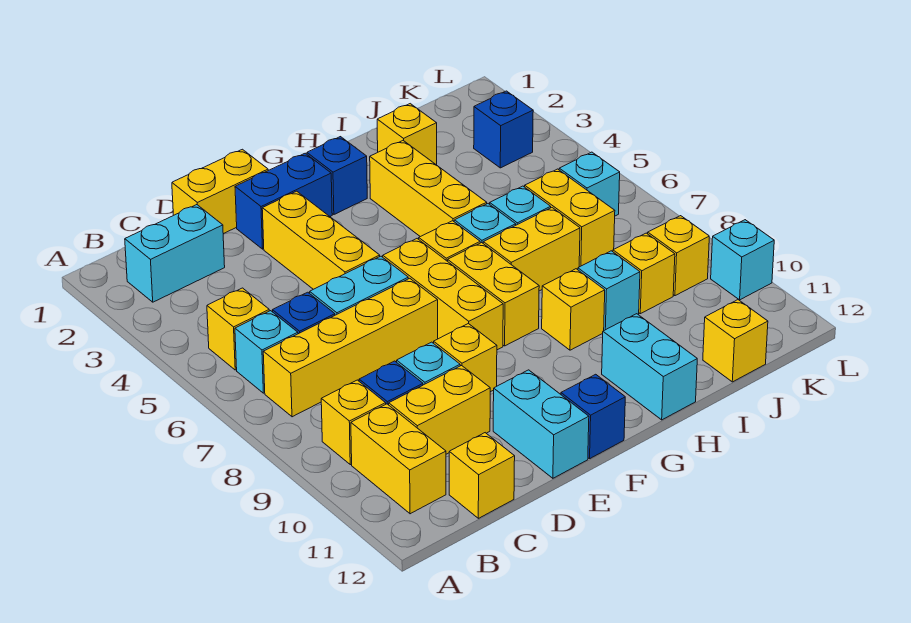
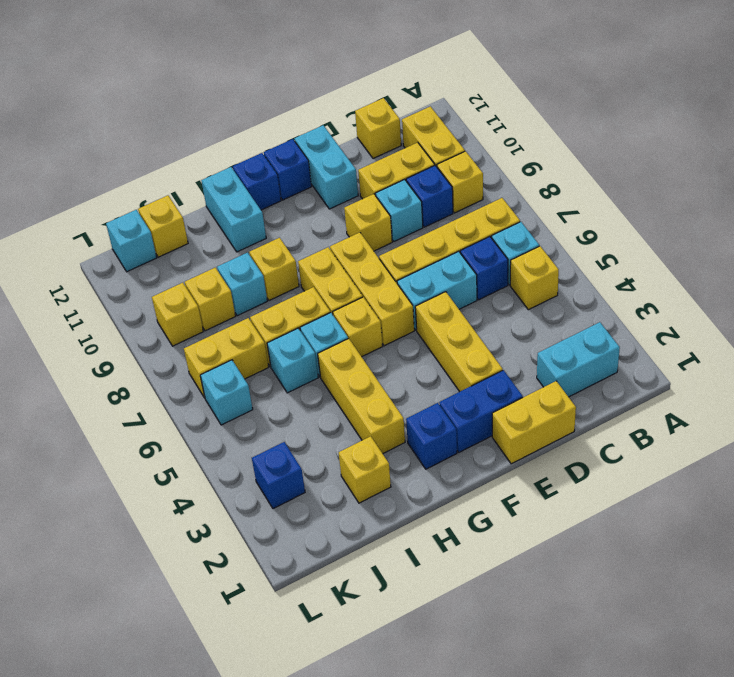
none -> blue brick G12 level 1
yellow brick J6:J7 level 1 -> yellow brick J7:K7 level 1
cyan brick L10 level 1 -> cyan brick K12 level 1

